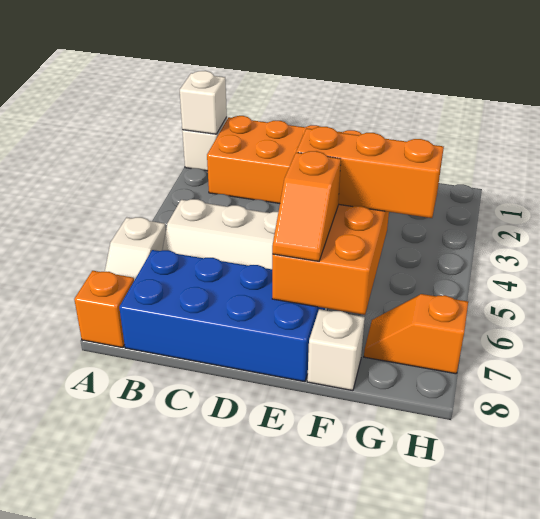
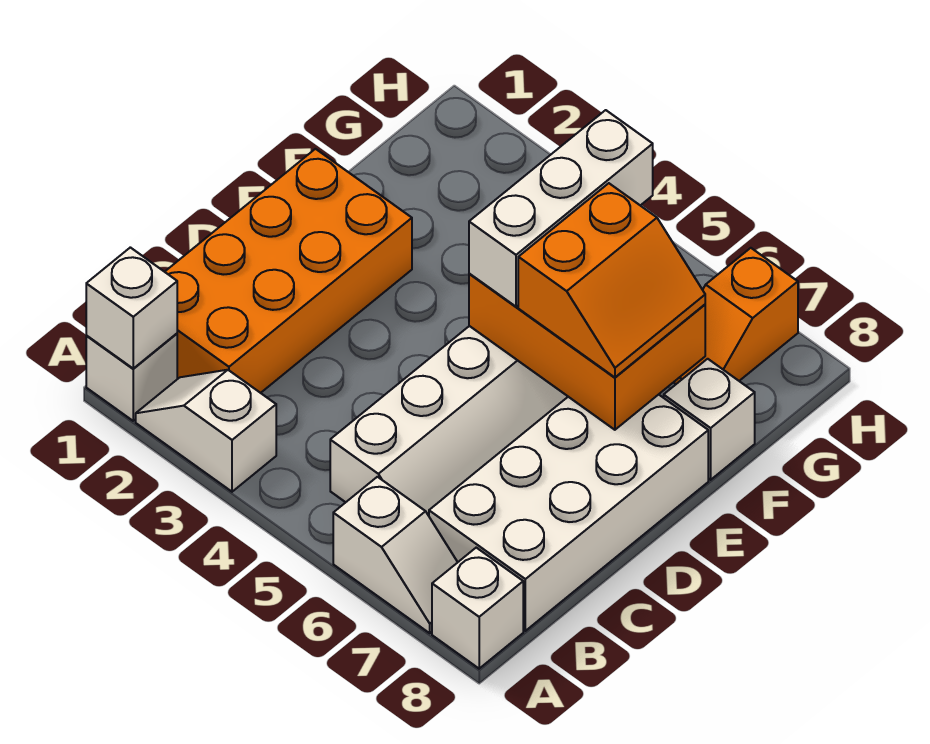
none -> white slope A2:A3 level 1 top 3
orange brick A8 level 1 -> white brick A8 level 1
blue brick B7:E8 level 1 -> white brick B7:E8 level 1
orange brick E5:G5 level 3 -> white brick E5:G5 level 3
orange slope E6:E7 level 3 top 6 -> orange slope E6:F7 level 3 top 6

